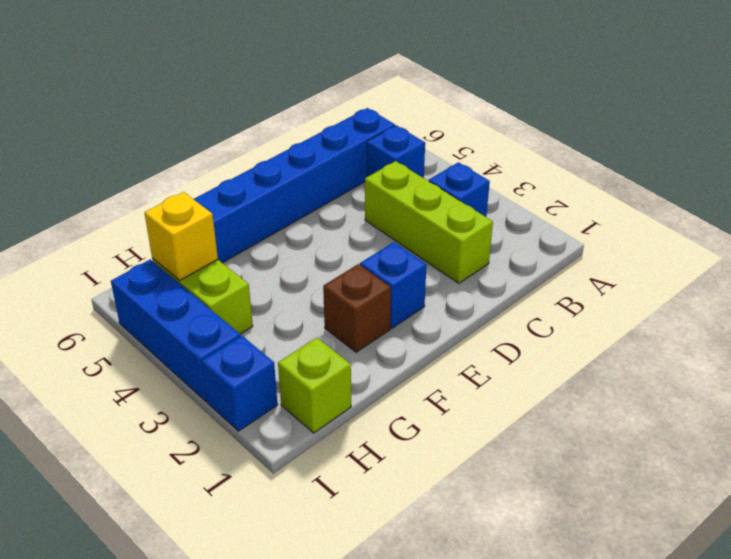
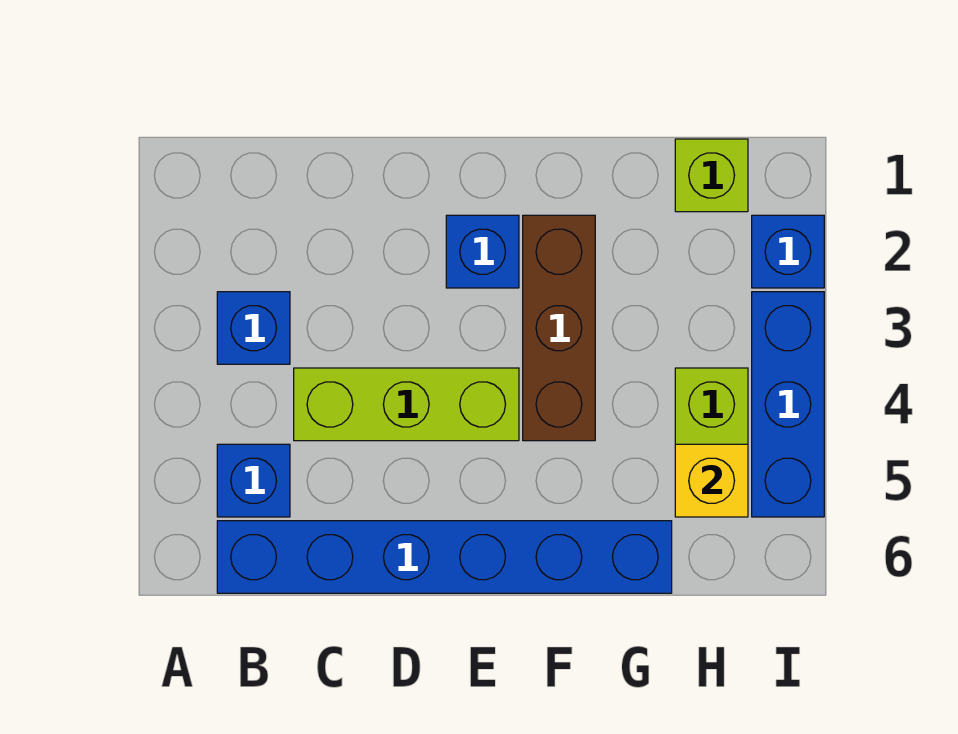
lime brick C2:C4 level 1 -> lime brick C4:E4 level 1
brown brick F2 level 1 -> brown brick F2:F4 level 1

